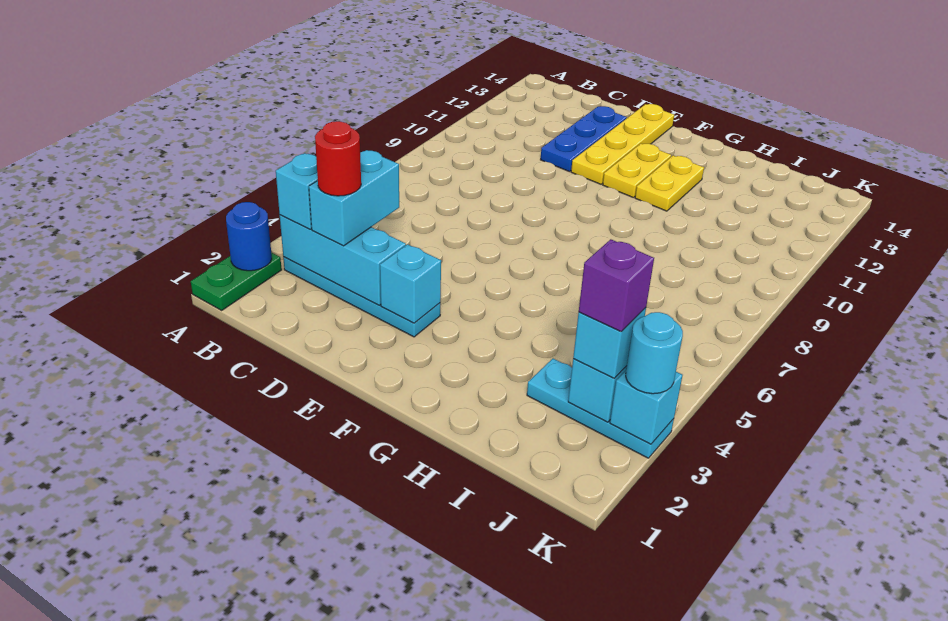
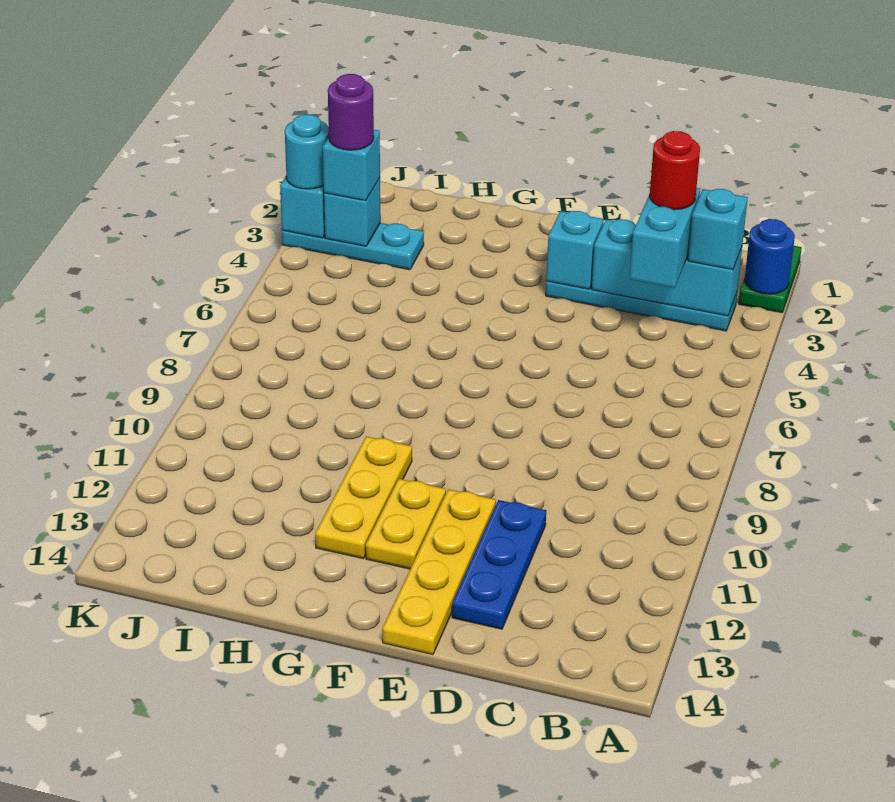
yellow plate G11:G12 level 1 -> yellow plate G10:G12 level 1
purple brick J3 level 4 -> purple round brick J3 level 4

